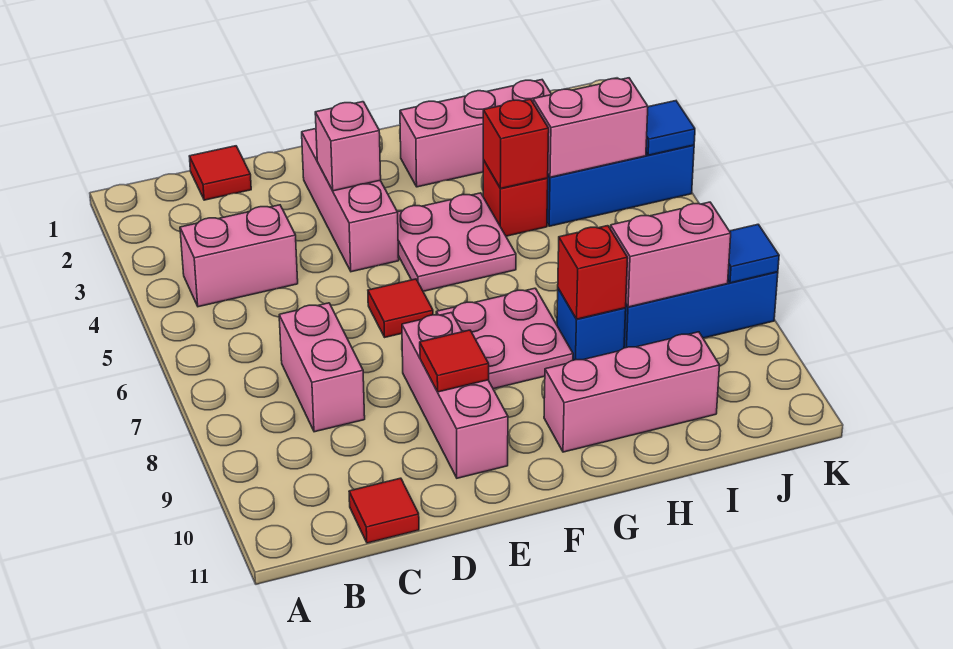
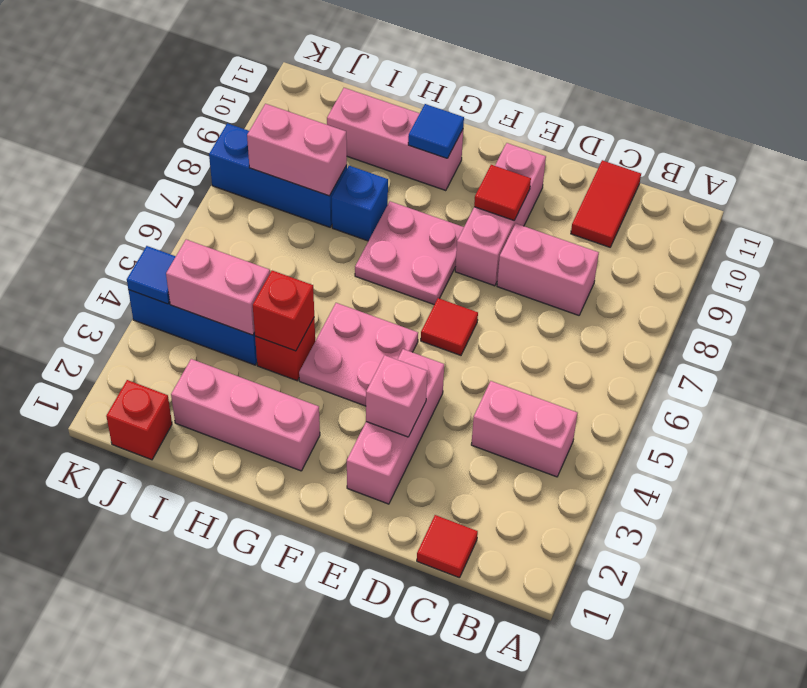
pink brick C7:C8 level 1 -> pink brick C8:D8 level 1
red tile C11 level 1 -> red tile C10:C11 level 1
red brick H8 level 2 -> red brick J1 level 1
blue tile K8 level 2 -> blue tile G10 level 2

